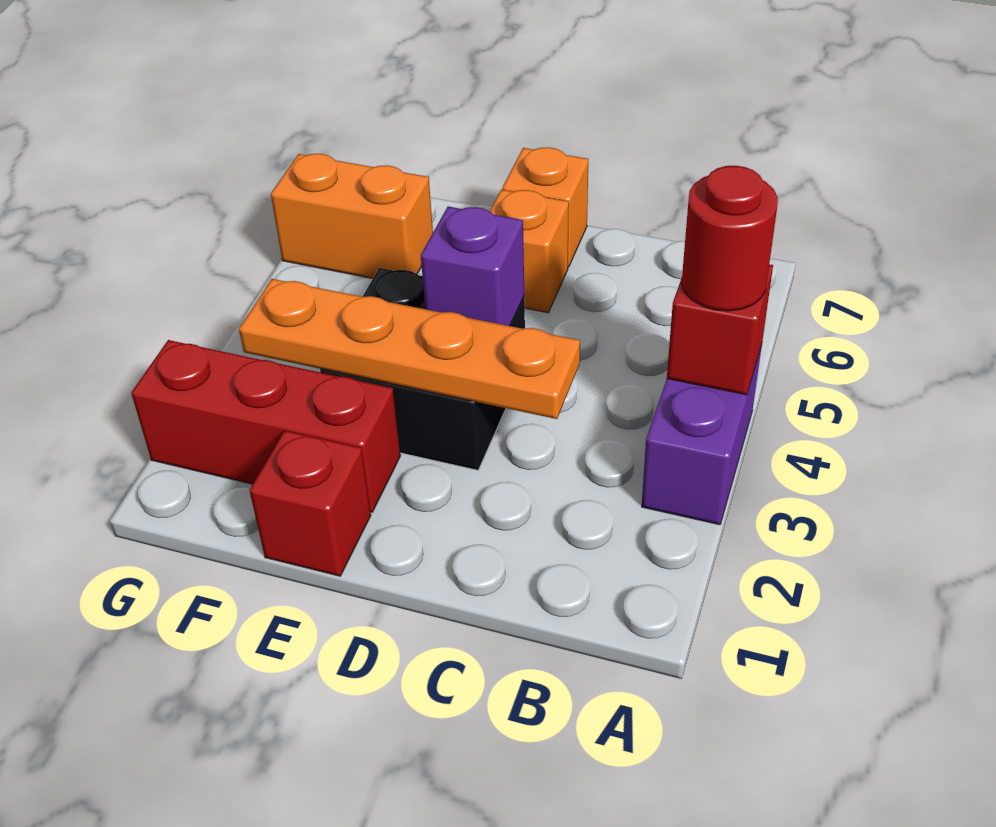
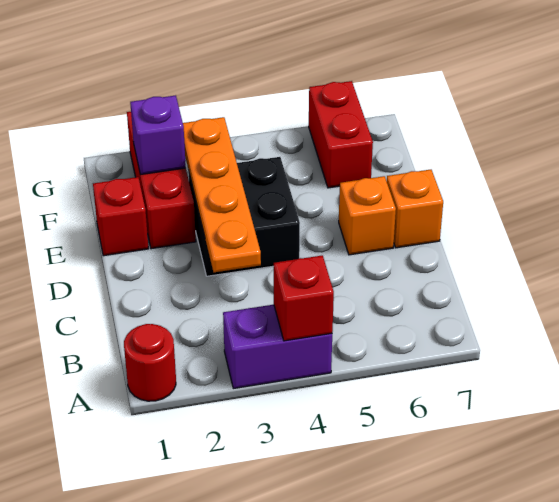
red round brick A4 level 3 -> red round brick A1 level 1
purple brick D4 level 2 -> purple brick F2 level 2
orange brick F6:G6 level 1 -> red brick F6:G6 level 1

